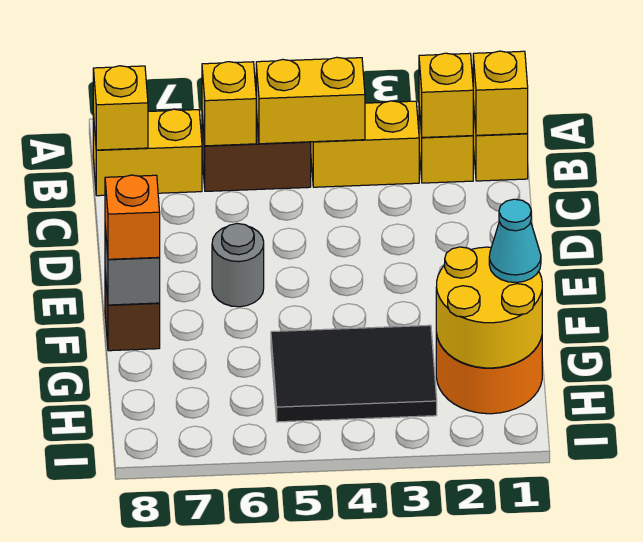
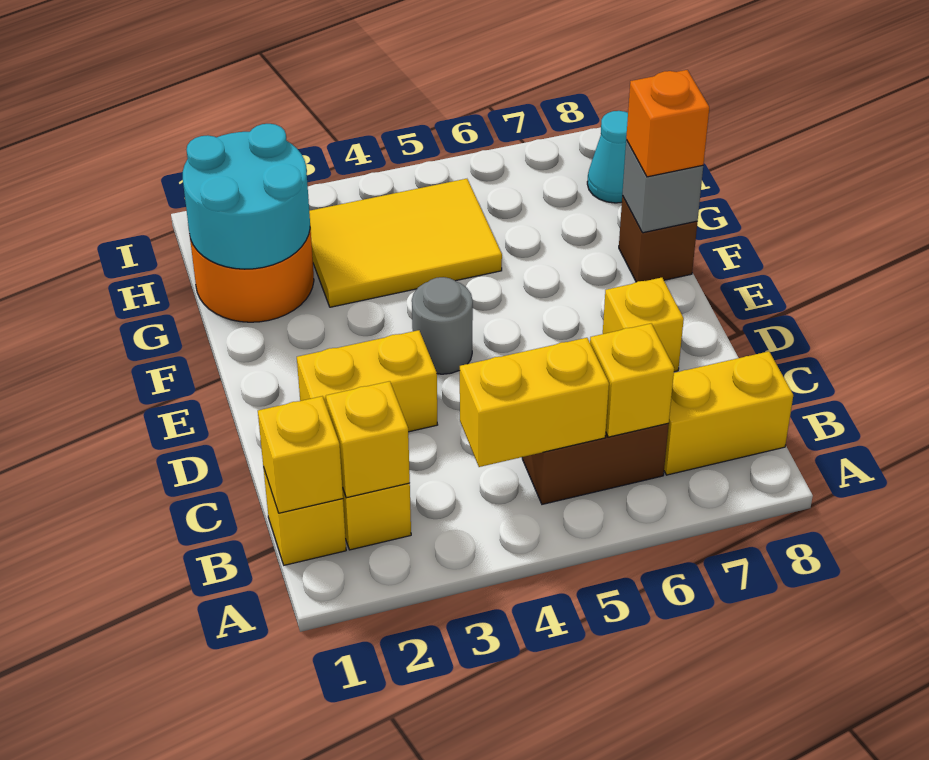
yellow brick B3:B4 level 1 -> yellow brick D2:D3 level 1
yellow brick B8 level 2 -> yellow brick D7 level 1
grey round brick E6 level 1 -> grey round brick E4 level 1
yellow round brick G1:H2 level 2 -> cyan round brick G1:H2 level 2
cyan cone G1 level 3 -> cyan cone H8 level 1
black tile G3:H5 level 1 -> yellow tile G3:H5 level 1

